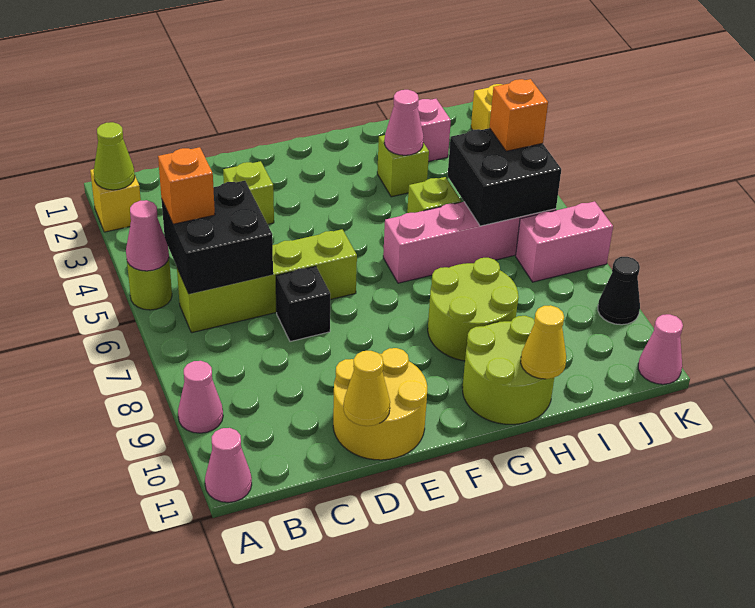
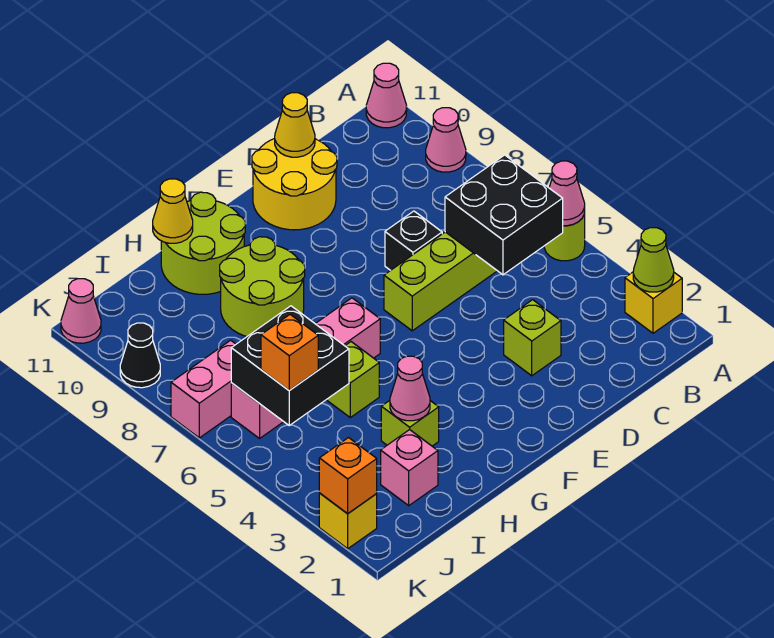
orange brick B5 level 3 -> orange brick K2 level 2

